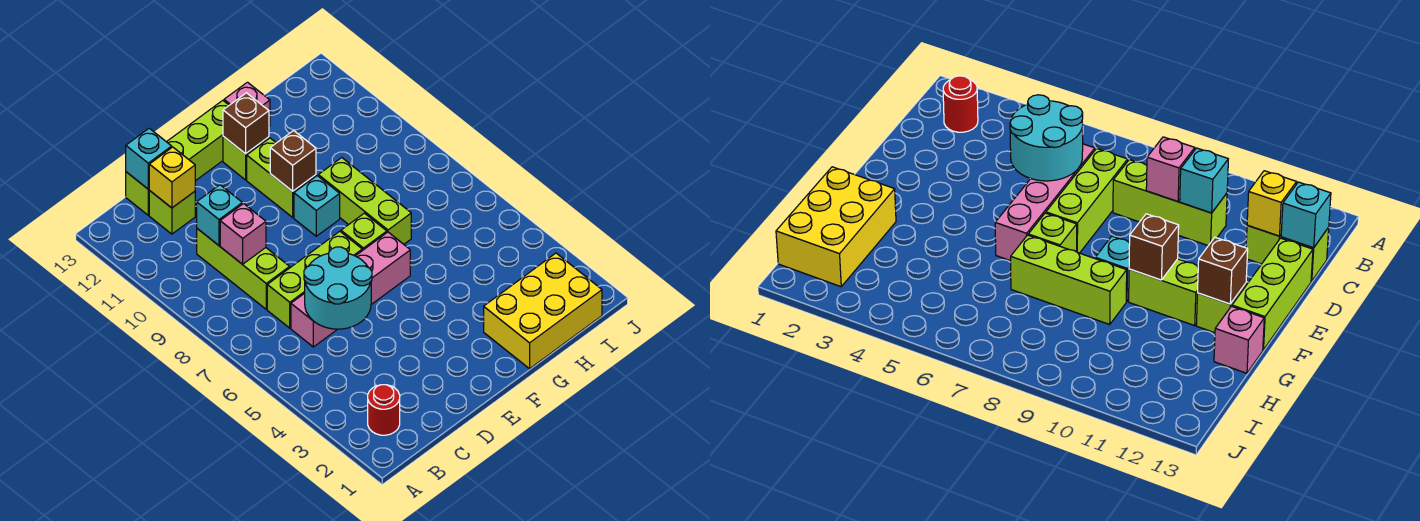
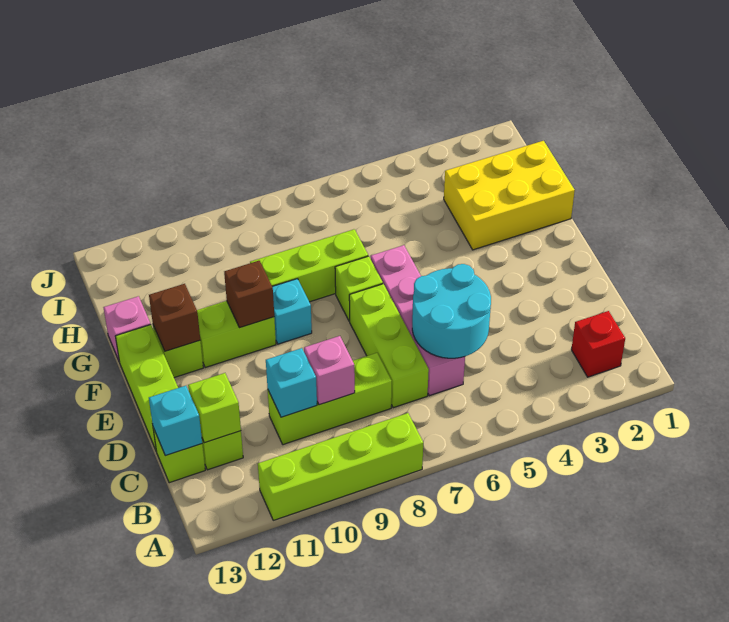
none -> lime brick A8:A11 level 1
red round brick B2 level 1 -> red brick B2 level 1
yellow brick C12 level 2 -> lime brick C12 level 2
yellow brick G1:I2 level 1 -> yellow brick G1:H3 level 1

